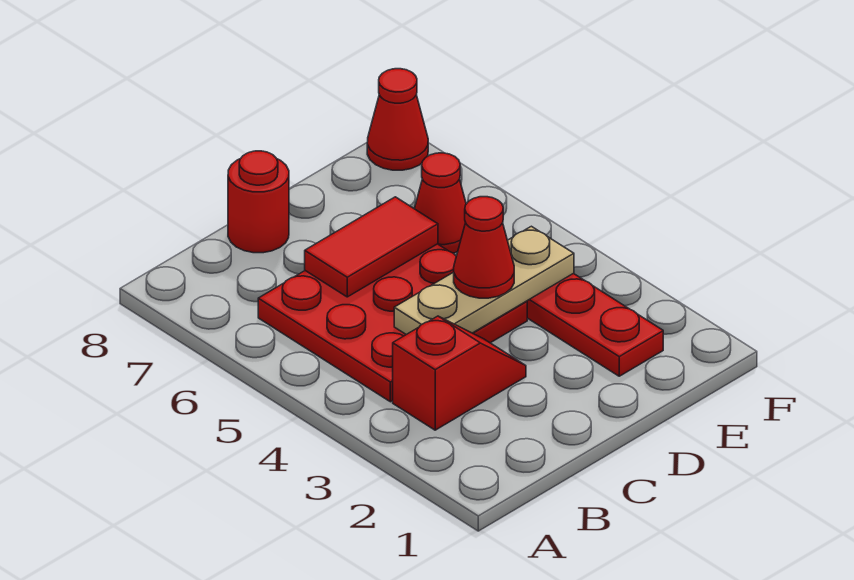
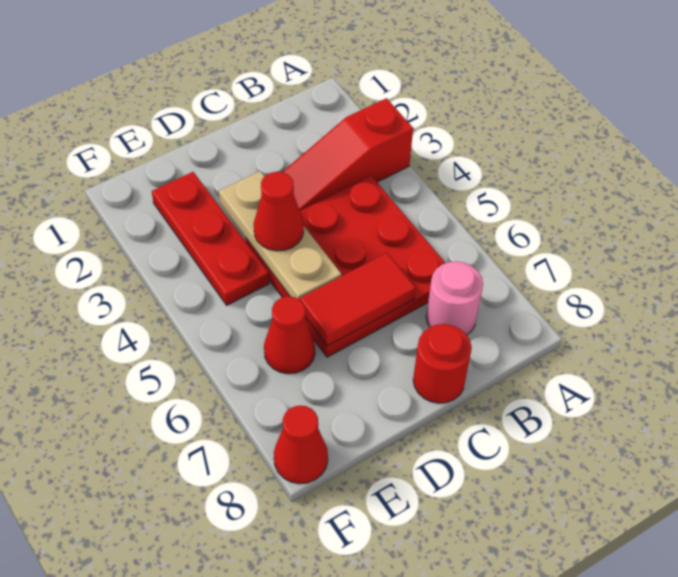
red slope B3:C3 level 1 top B -> red slope A3:C3 level 1 top A
none -> pink round brick B7 level 1
tan plate C4:E4 level 2 -> tan plate D3:D5 level 2

